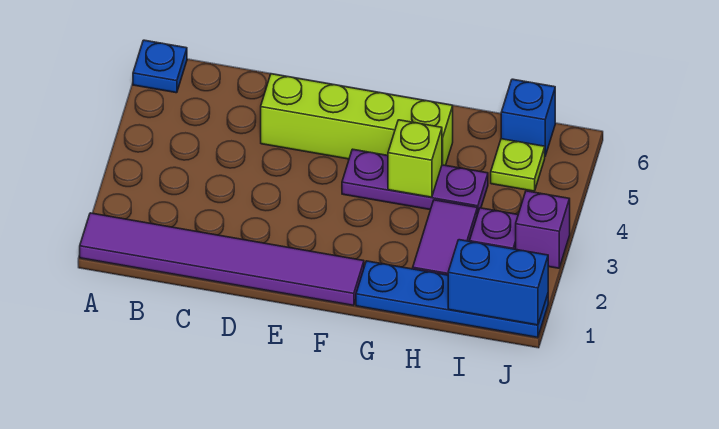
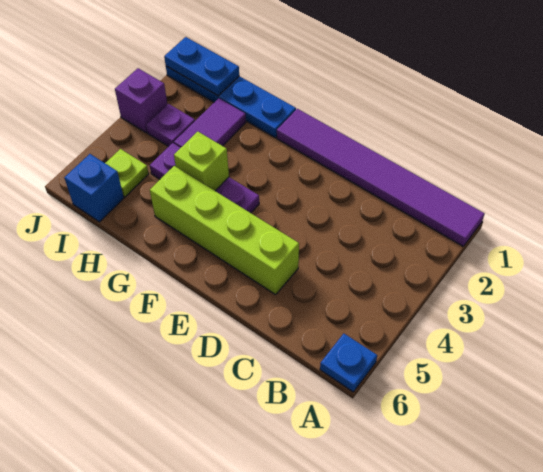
blue brick I1:J1 level 2 -> blue plate I1:J1 level 2

